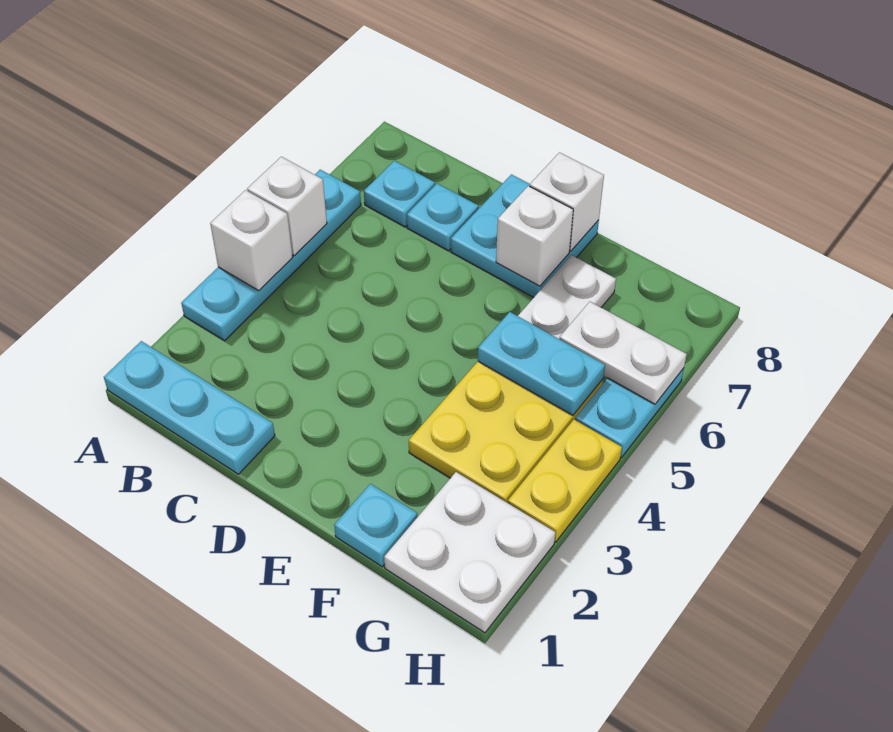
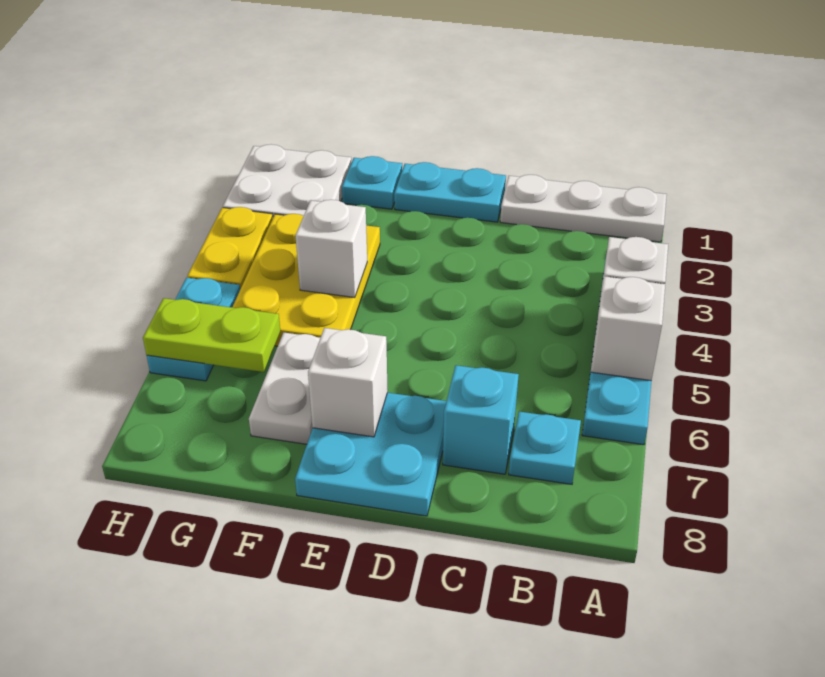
cyan plate A1:C1 level 1 -> white plate A1:C1 level 1
cyan plate C7 level 1 -> cyan brick C7 level 1
white brick E8 level 2 -> white brick F4 level 2
cyan plate F5:G5 level 2 -> cyan plate D1:E1 level 1
white plate G6:H6 level 2 -> lime plate G6:H6 level 2

